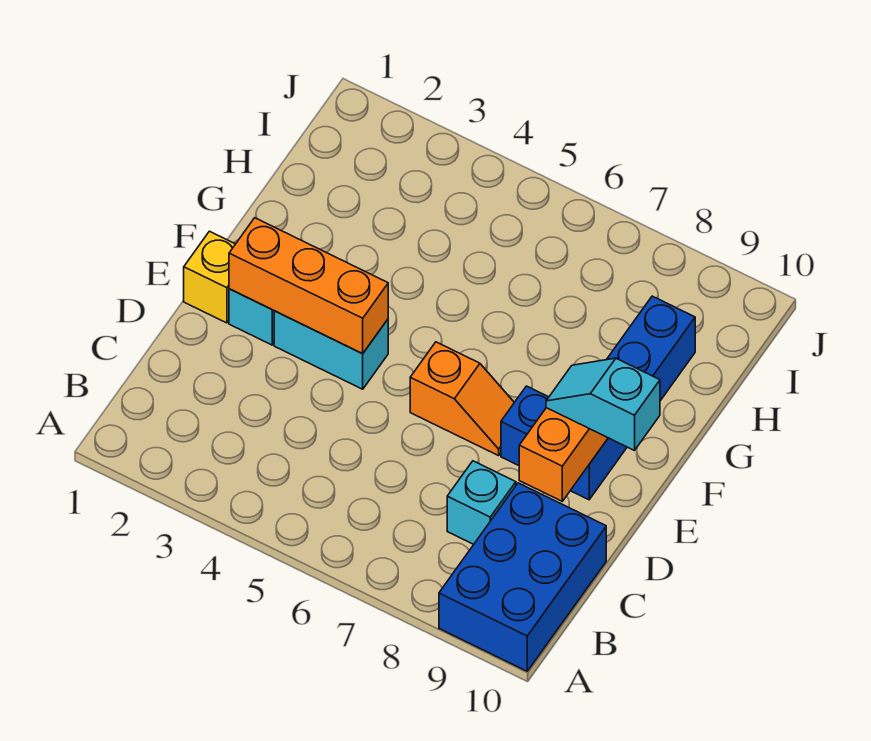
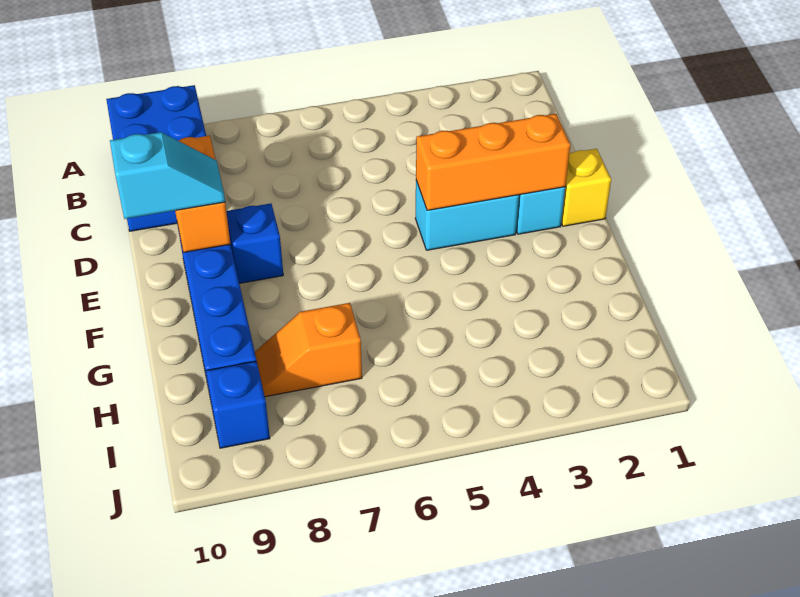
cyan brick C8 level 1 -> none
orange slope E6:E7 level 1 top 6 -> orange slope H7:H8 level 1 top 7
none -> blue brick I9 level 1

